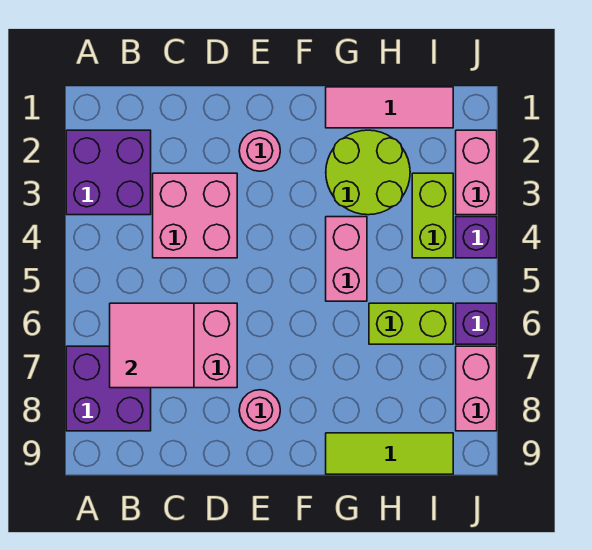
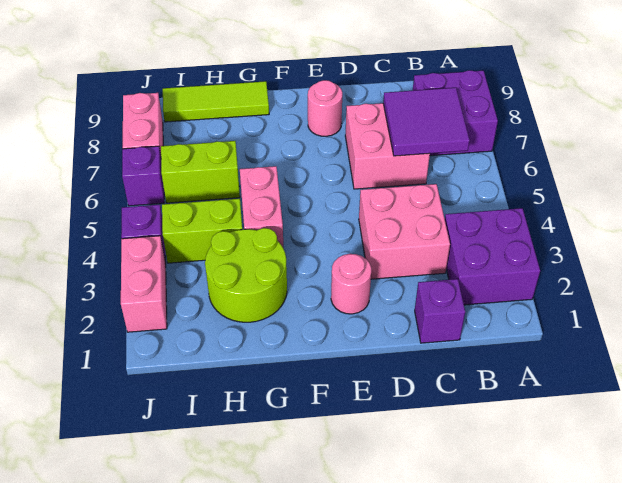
pink tile B6:C7 level 2 -> purple tile B6:C7 level 2
none -> purple brick C1 level 1
pink tile G1:I1 level 1 -> none
lime brick I3:I4 level 1 -> lime brick H4:I4 level 1

